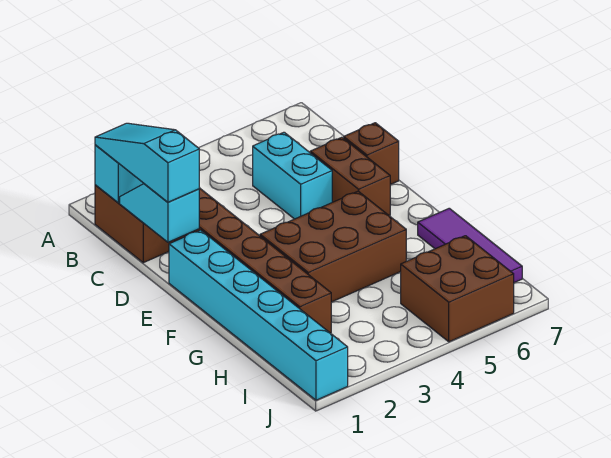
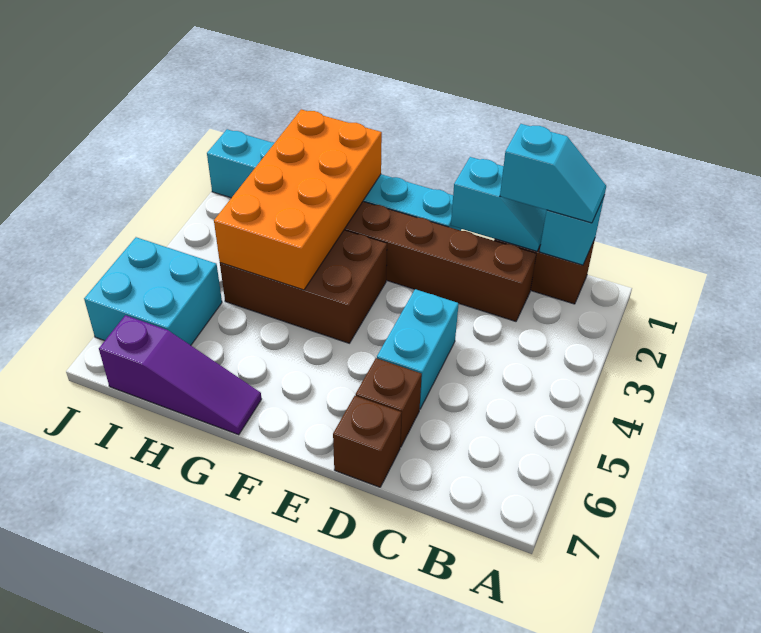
cyan slope B1:D1 level 3 top D -> cyan slope B1:C1 level 3 top C
cyan brick C5:D5 level 1 -> cyan brick D4:D5 level 1
brown brick D6:E6 level 1 -> brown brick D6 level 1
brown brick F3:G5 level 1 -> brown brick F3:H4 level 1
none -> orange brick G1:H4 level 2
purple tile G7:I7 level 1 -> purple slope G7:I7 level 1 top I
brown brick I5:J6 level 1 -> cyan brick I5:J6 level 1

